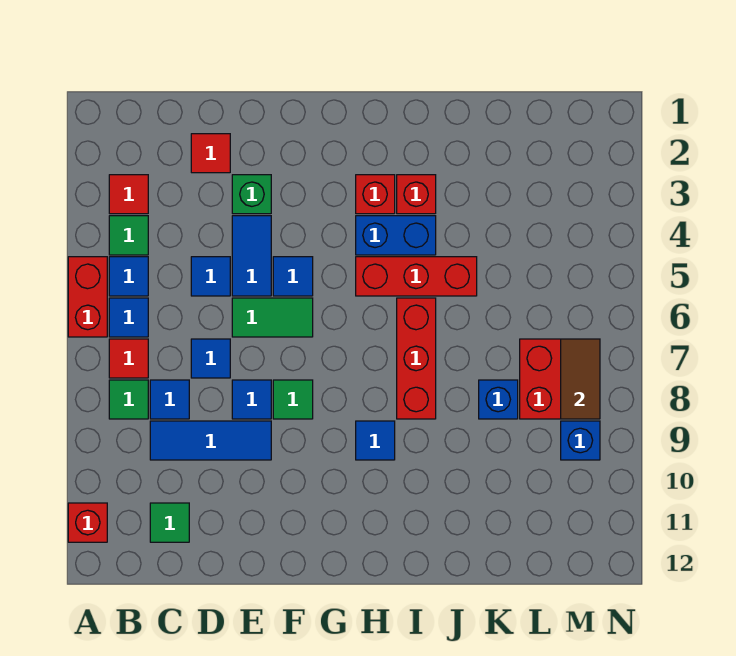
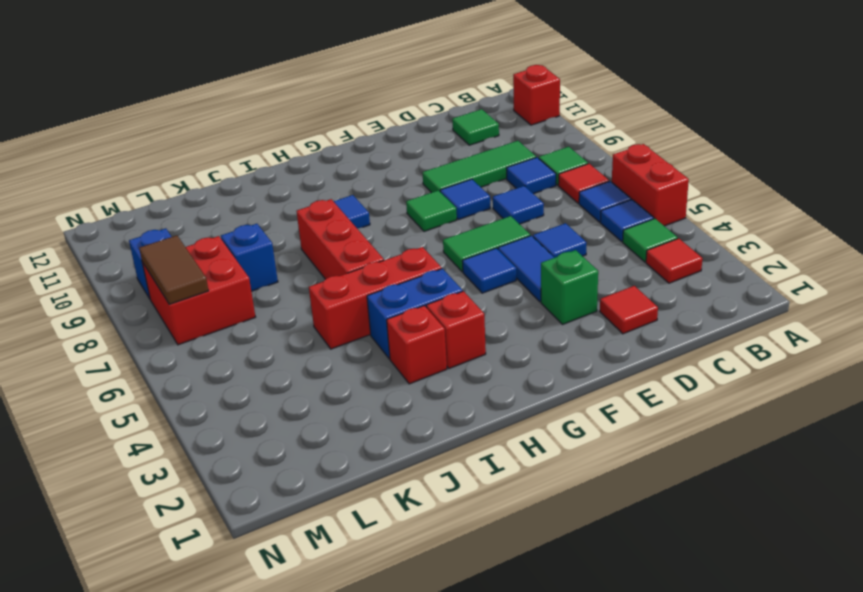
blue tile C9:E9 level 1 -> green tile C9:E9 level 1

